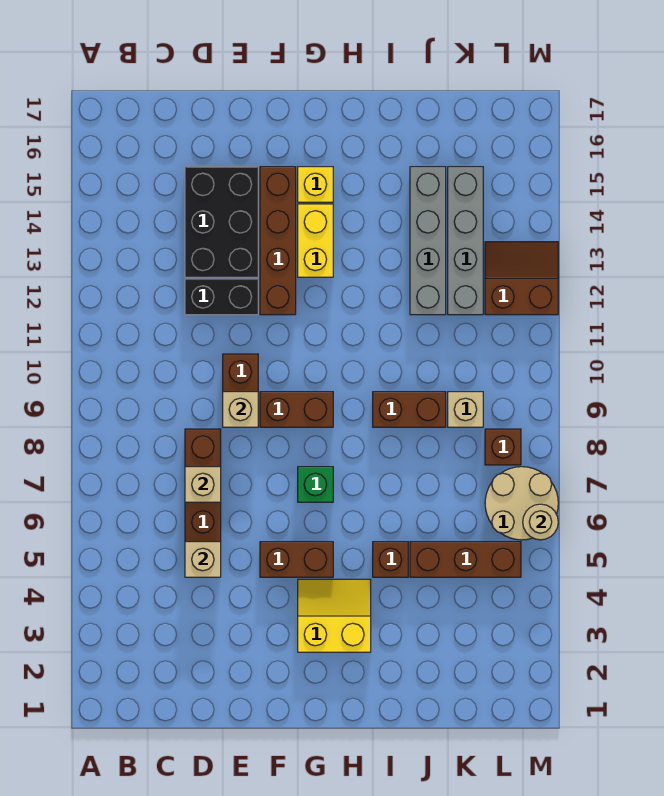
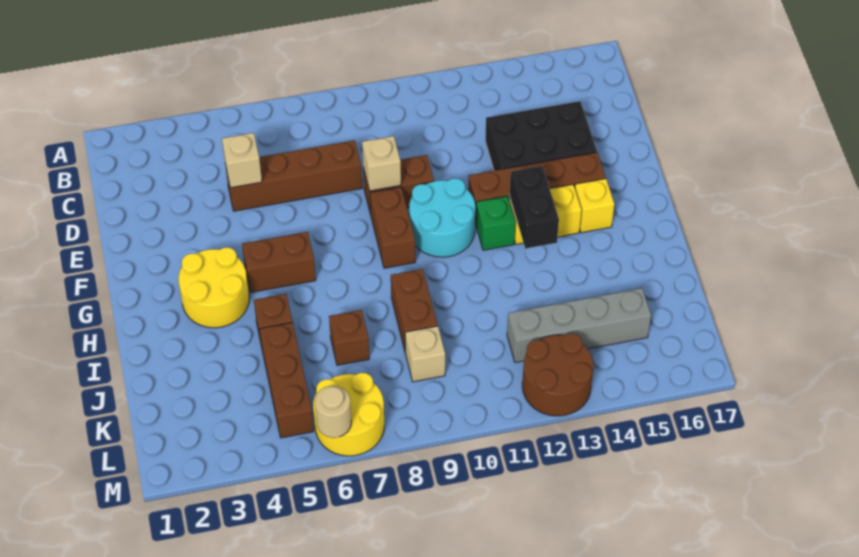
tan brick D7 level 2 -> none
black brick D12:E12 level 1 -> black brick G13:H13 level 2
brown brick F5:G5 level 1 -> brown brick G5:G6 level 1
none -> cyan round brick F10:G11 level 1
yellow slope G3:H4 level 1 top 3 -> yellow round brick G3:H4 level 1
green brick G7 level 1 -> green brick G12 level 1
grey brick J12:J15 level 1 -> none
tan round brick L6:M7 level 1 -> yellow round brick L6:M7 level 1
brown brick L8 level 1 -> brown brick J7 level 1
brown slope L12:M13 level 1 top 12 -> brown round brick L12:M13 level 1

